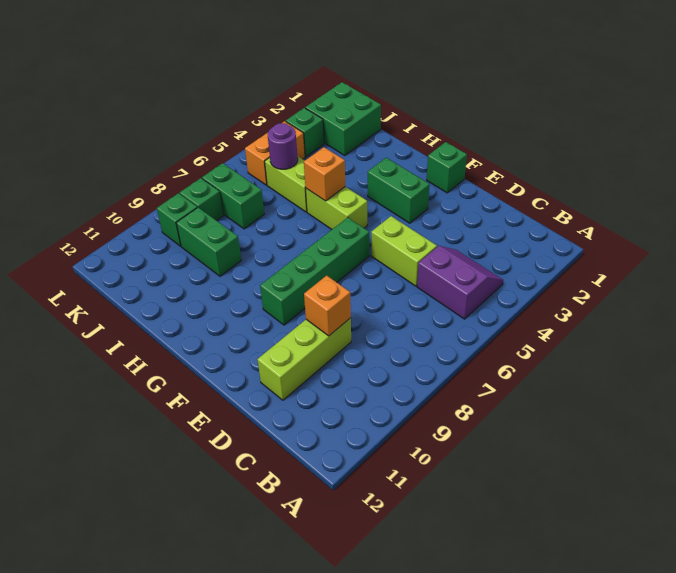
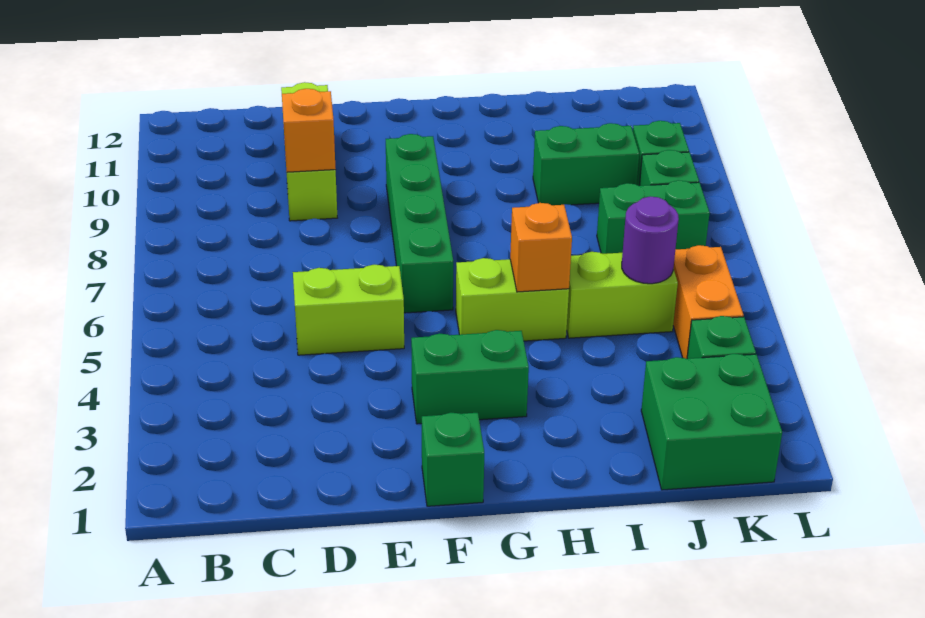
purple slope B4:C5 level 1 top 5 -> none

